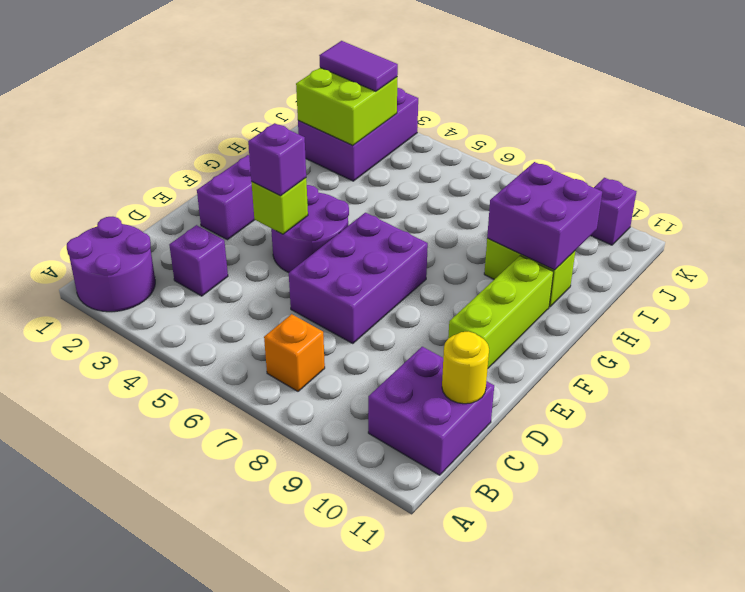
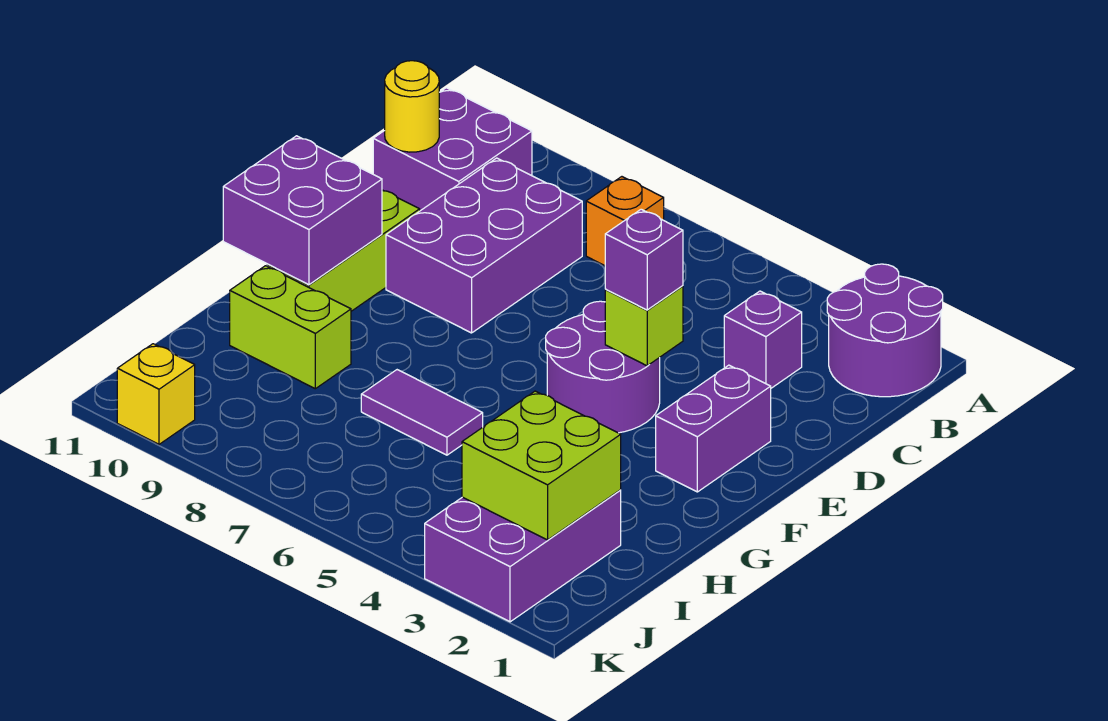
purple brick D6:F7 level 1 -> purple brick C8:E9 level 1
purple brick H9:I10 level 2 -> purple brick F10:G11 level 2
purple tile J2:J3 level 3 -> purple tile H6:H7 level 1
purple brick K10 level 1 -> yellow brick K10 level 1

